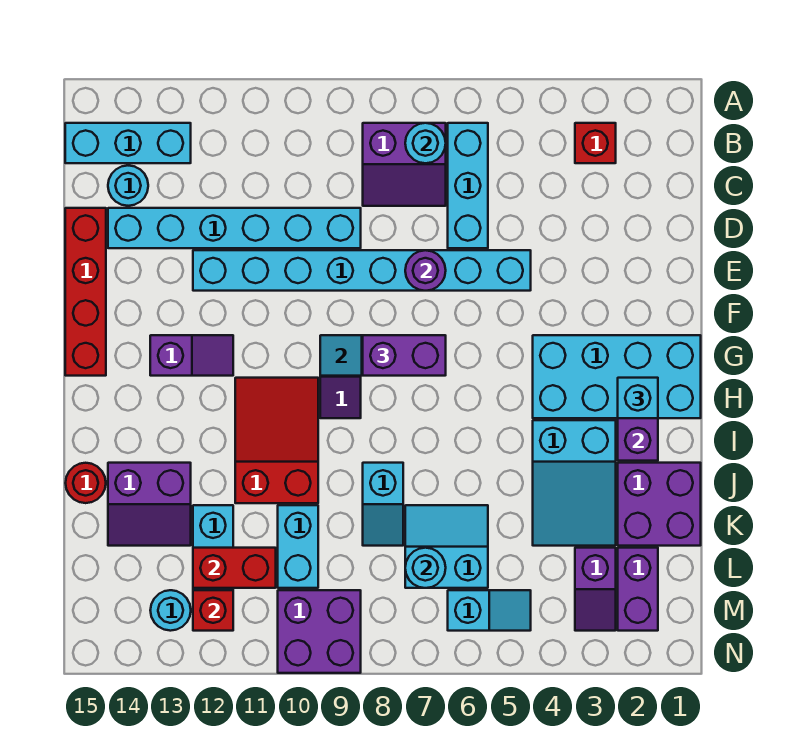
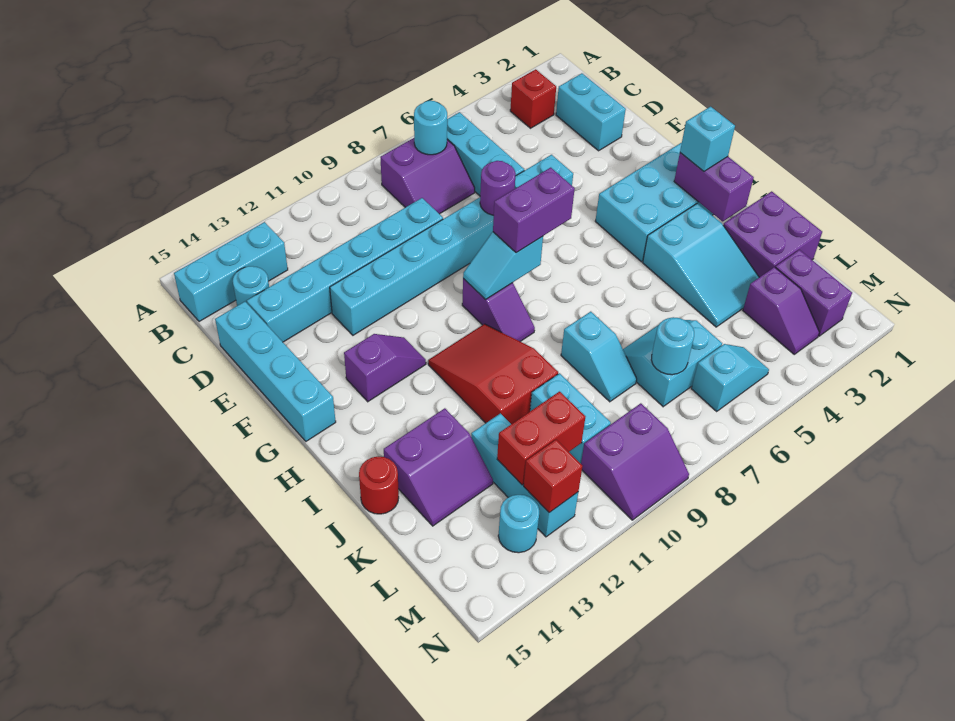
none -> cyan brick C2:D2 level 1
red brick D15:G15 level 1 -> cyan brick D15:G15 level 1
purple brick M9:N10 level 1 -> purple slope M9:N10 level 1 top M

